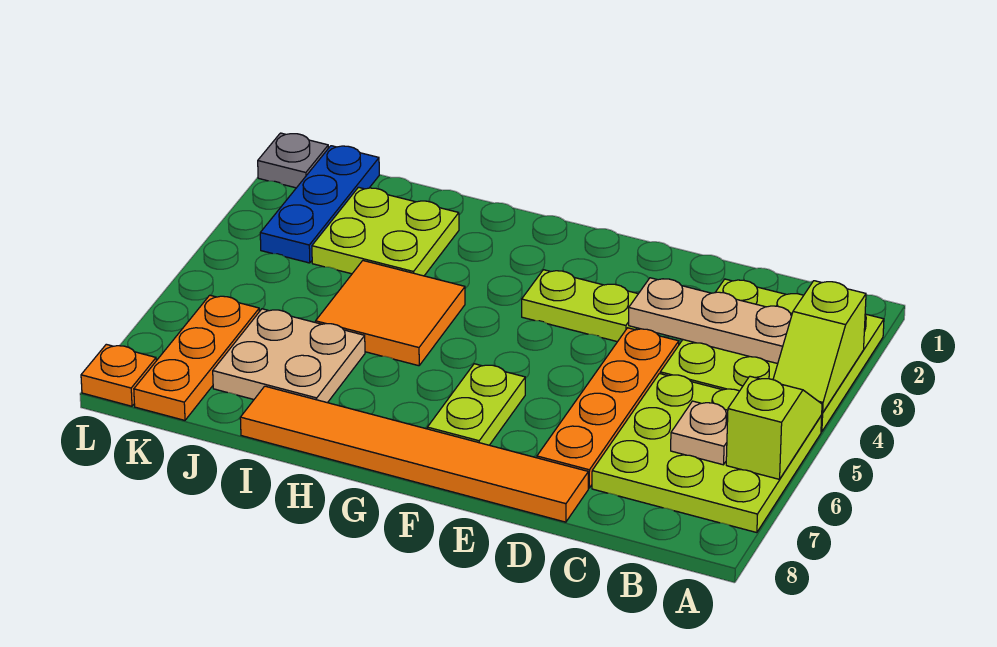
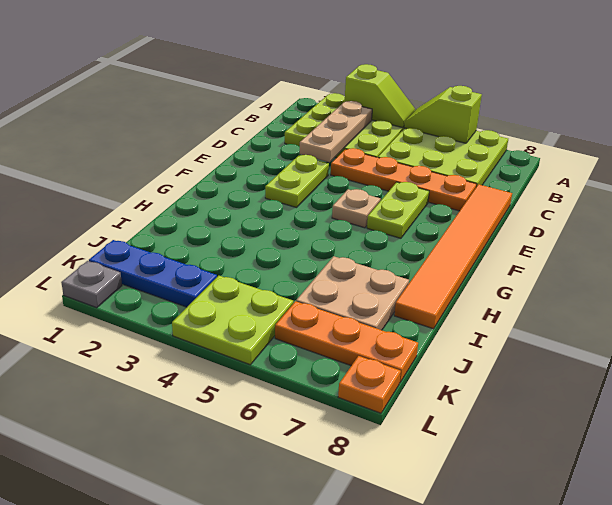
tan plate B6 level 2 -> tan plate F5 level 1
lime plate F6:F7 level 1 -> lime plate E6:F6 level 1
orange tile H4:I5 level 1 -> none
lime plate I2:J3 level 1 -> lime plate K4:L5 level 1

